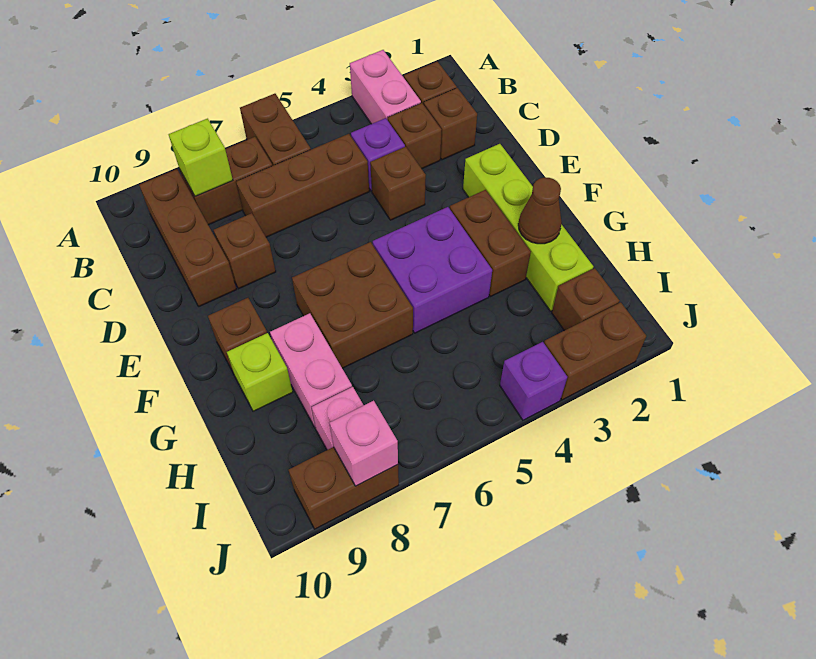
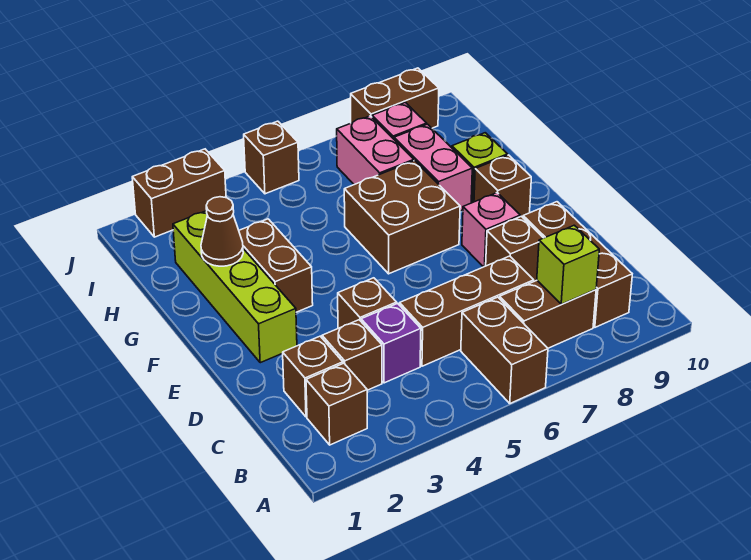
pink brick A3:B3 level 1 -> pink brick H7:I7 level 1
purple brick F4:G5 level 1 -> none
brown brick I2 level 1 -> brown brick J5 level 1
purple brick J4 level 1 -> none
pink brick J8 level 2 -> pink brick E8 level 1

